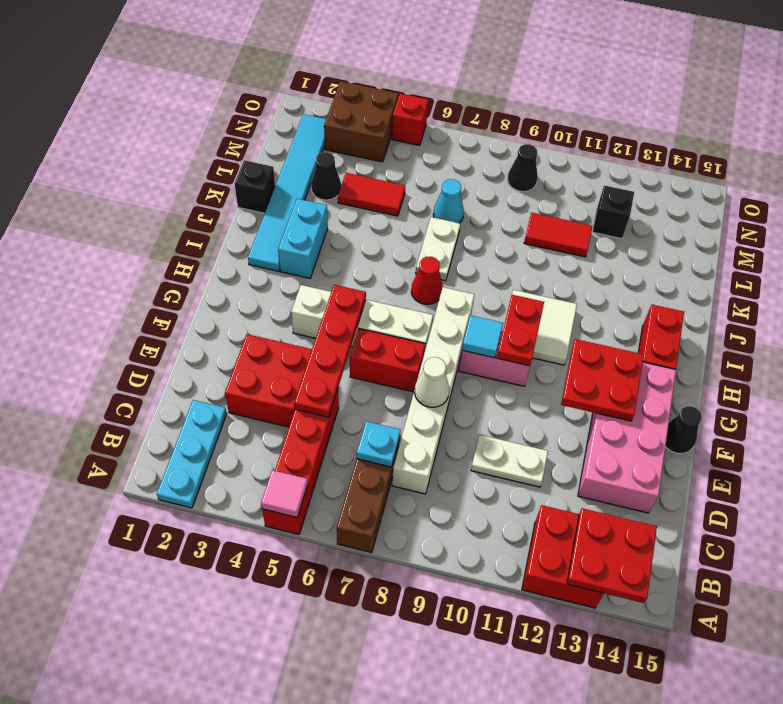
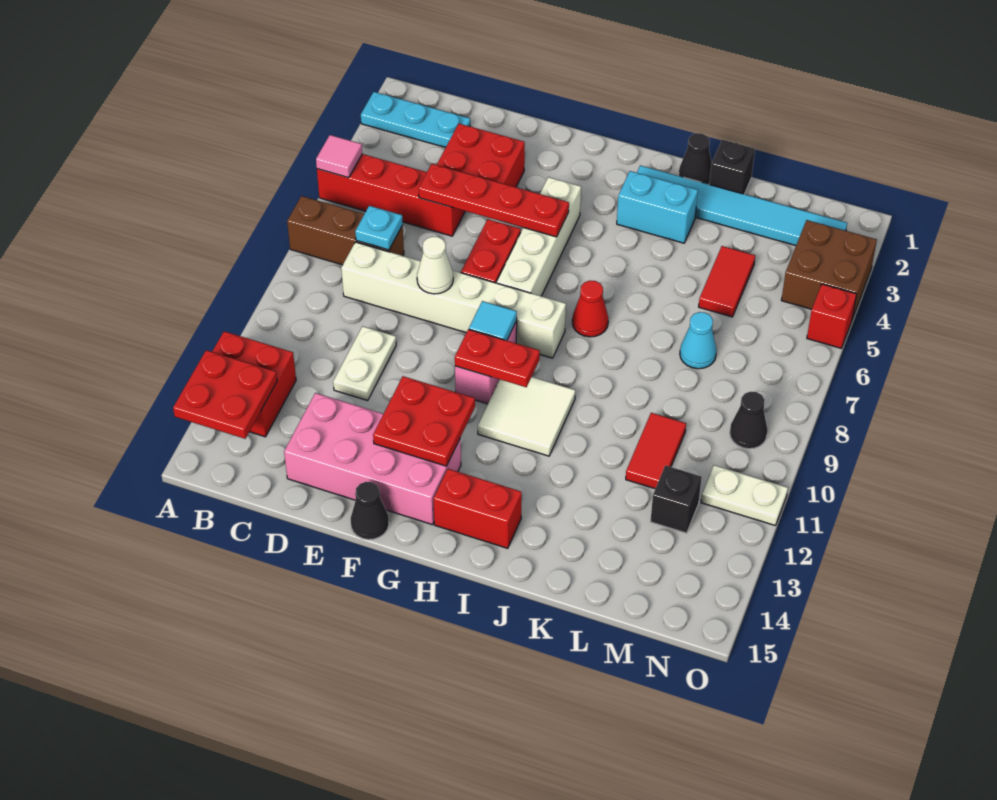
white plate J7:K7 level 1 -> white plate N11:O11 level 1
black cone L3 level 1 -> black cone J1 level 1

